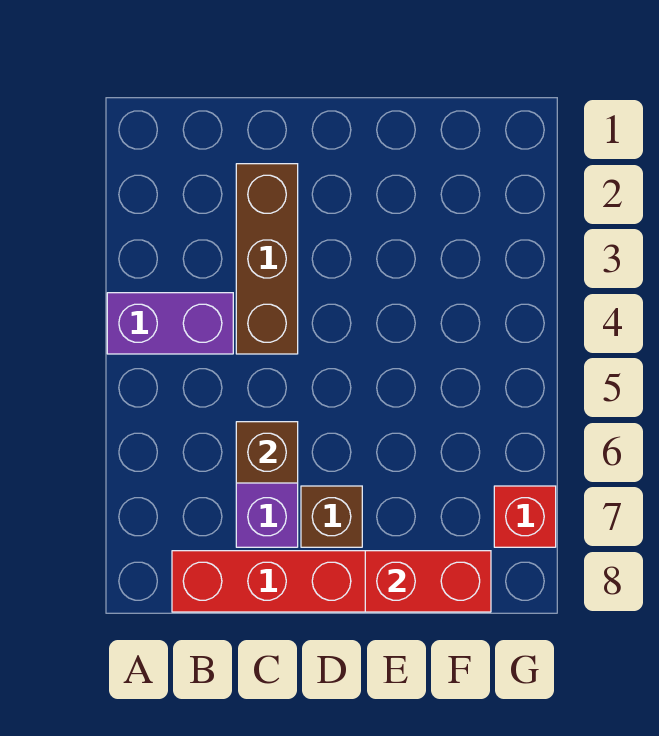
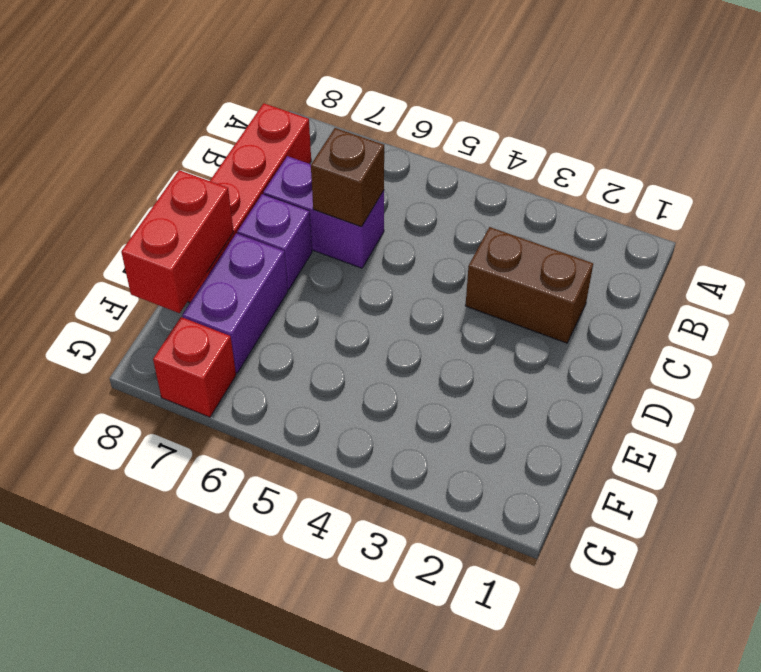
purple brick A4:B4 level 1 -> purple brick E7:F7 level 1
brown brick C2:C4 level 1 -> brown brick C2:C3 level 1
brown brick D7 level 1 -> purple brick D7 level 1

